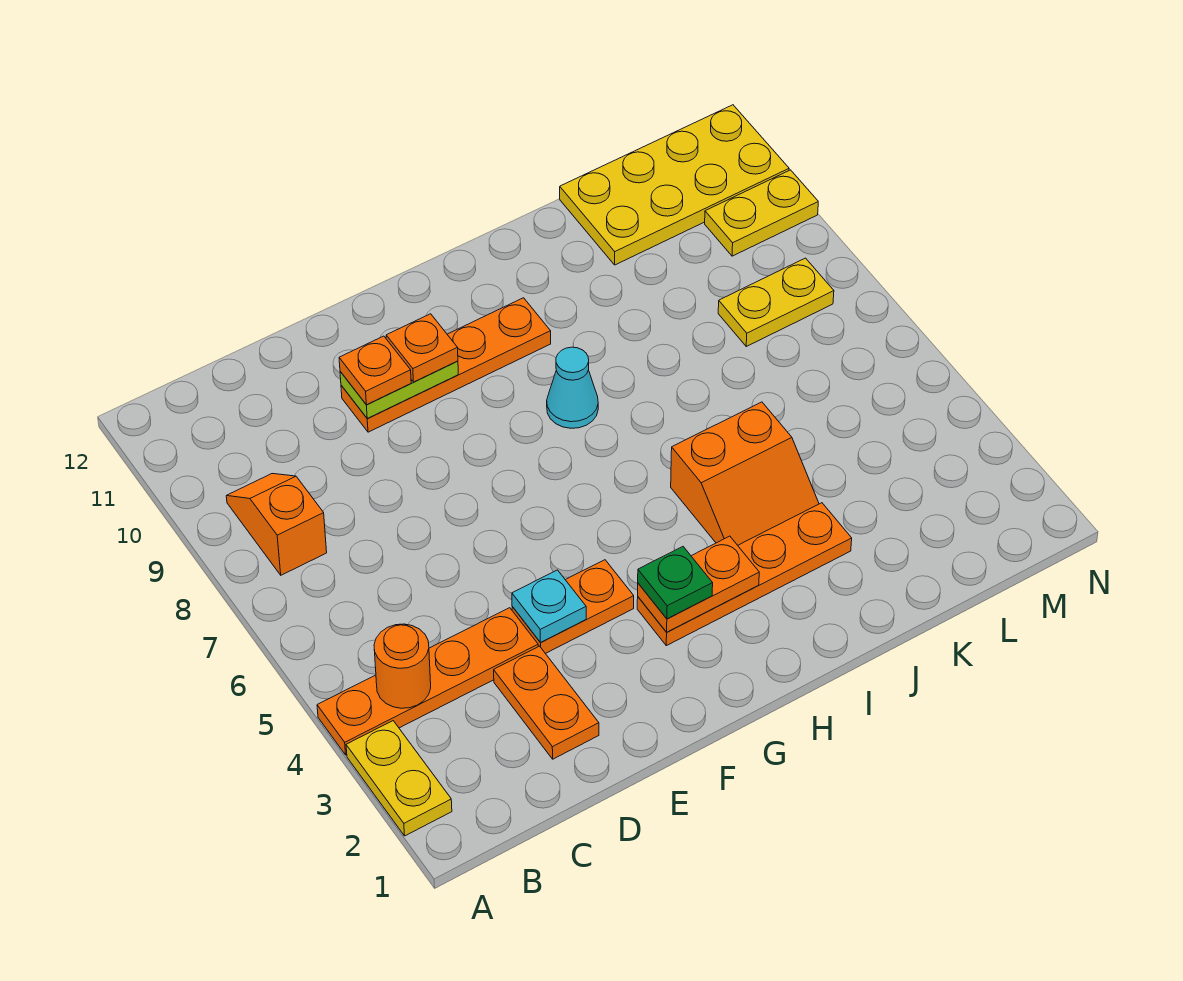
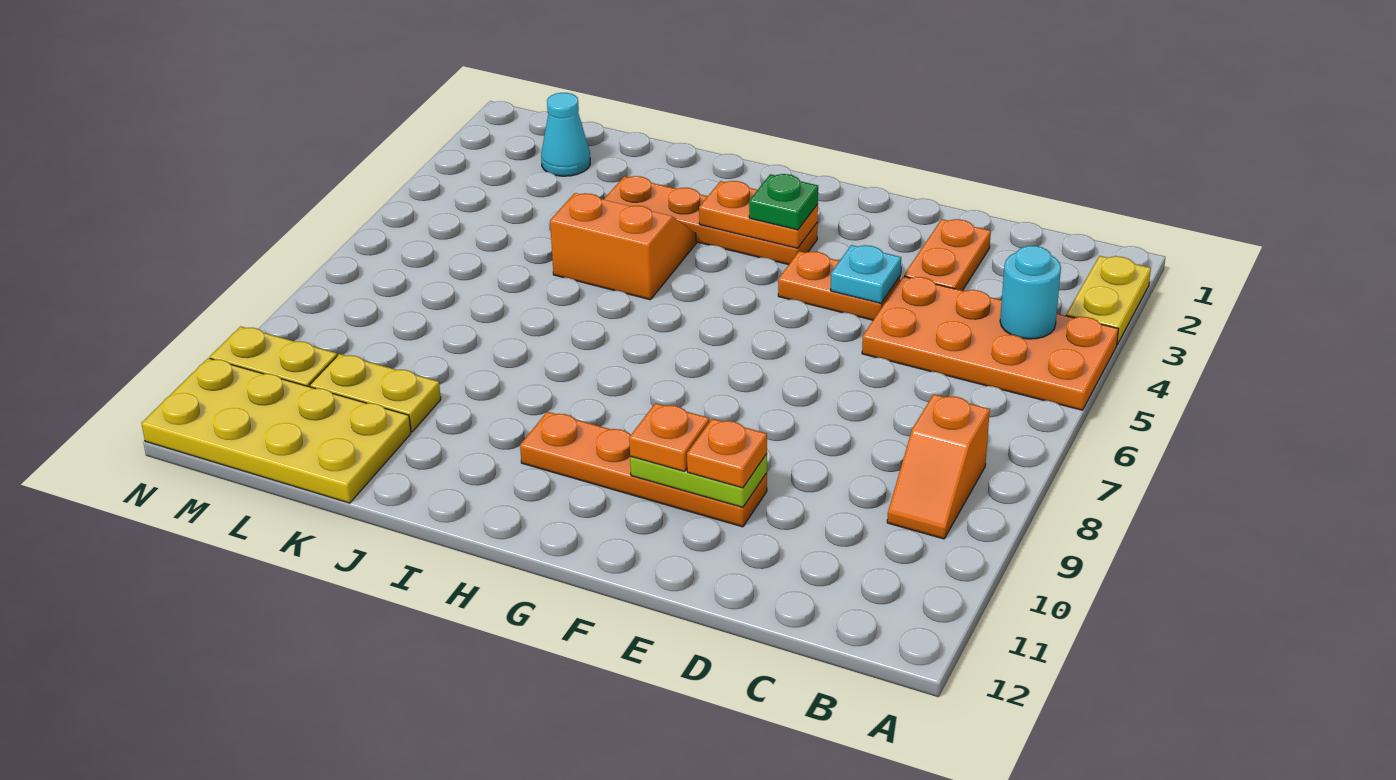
orange plate A4:D4 level 1 -> orange plate A4:D5 level 1
orange round brick B4 level 2 -> cyan round brick B4 level 2
cyan cone H8 level 1 -> cyan cone L2 level 1
yellow plate L8:M8 level 1 -> yellow plate K10:L10 level 1

